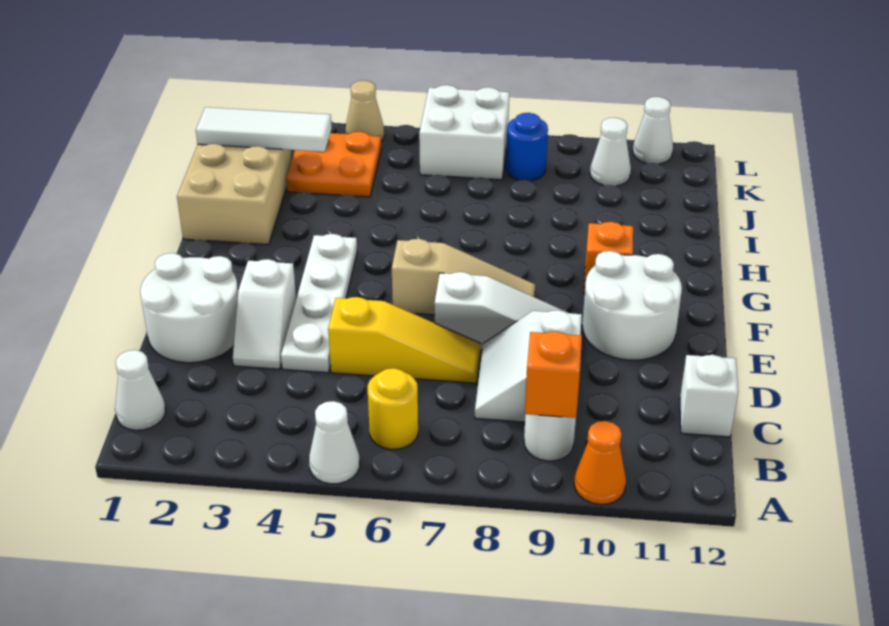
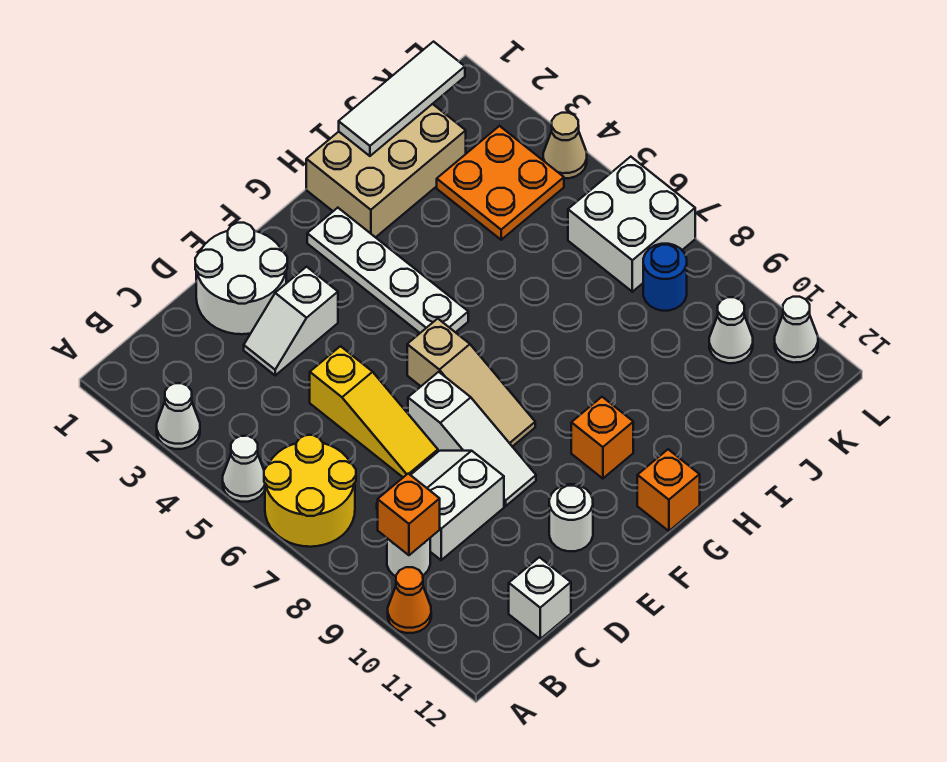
white cone B1 level 1 -> white cone A3 level 1
yellow round brick B6 level 1 -> yellow round brick A6:B7 level 1
white plate D4:G4 level 1 -> white plate G2:G5 level 1
white round brick E10:F11 level 1 -> white round brick E11 level 1
none -> orange brick G12 level 1
white tile J1:J3 level 2 -> white tile I1:K1 level 2

